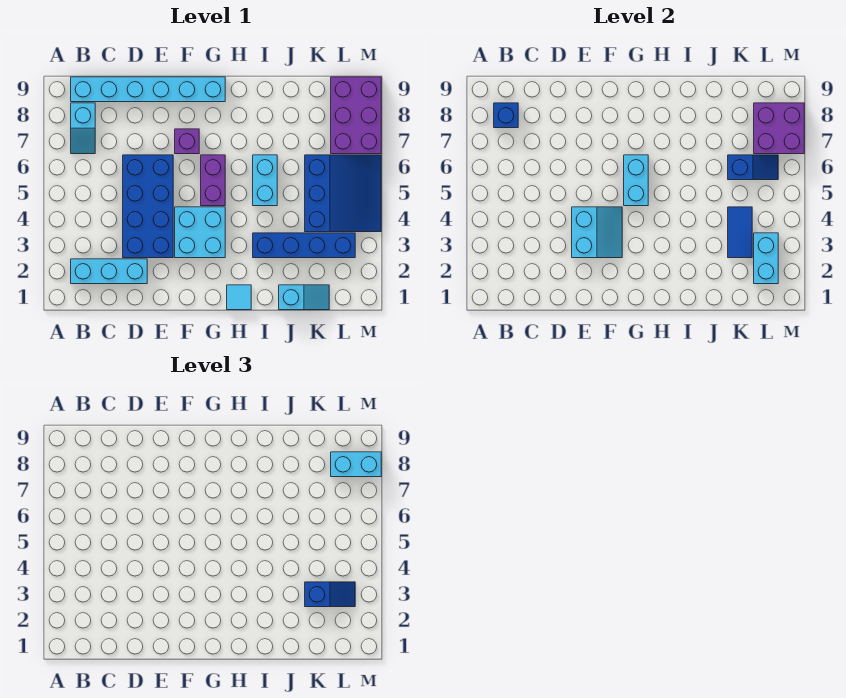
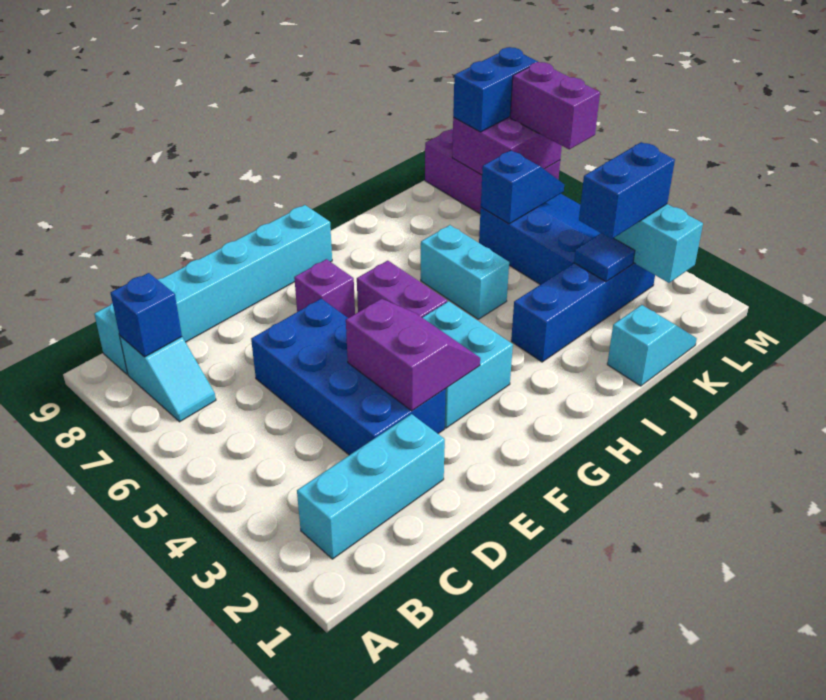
cyan slope E3:F4 level 2 top E -> purple slope E3:F4 level 2 top E
cyan brick G5:G6 level 2 -> none
cyan tile H1 level 1 -> none
blue tile K3:K4 level 2 -> blue tile K3 level 2
blue slope K3:L3 level 3 top K -> blue brick K3:L3 level 3
cyan brick L8:M8 level 3 -> blue brick L8:M8 level 3
none -> purple brick M6:M7 level 3

